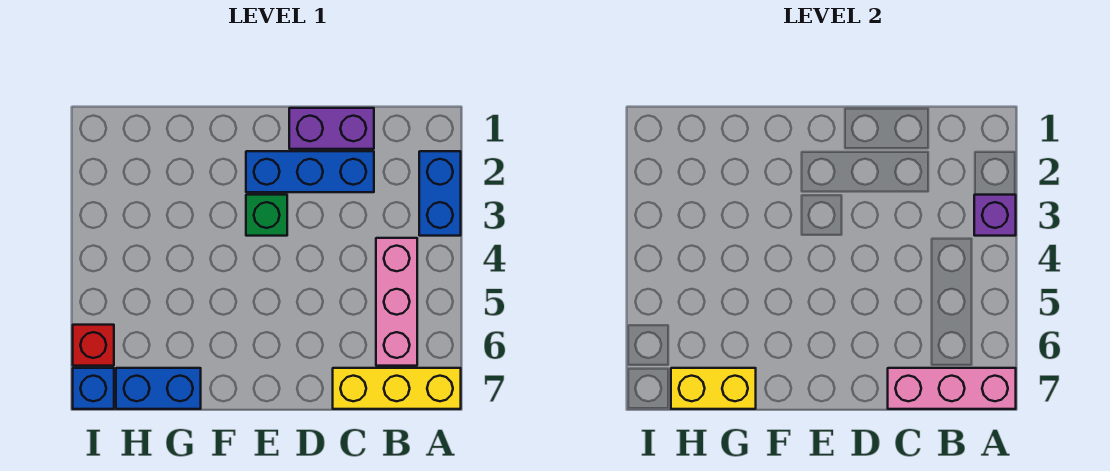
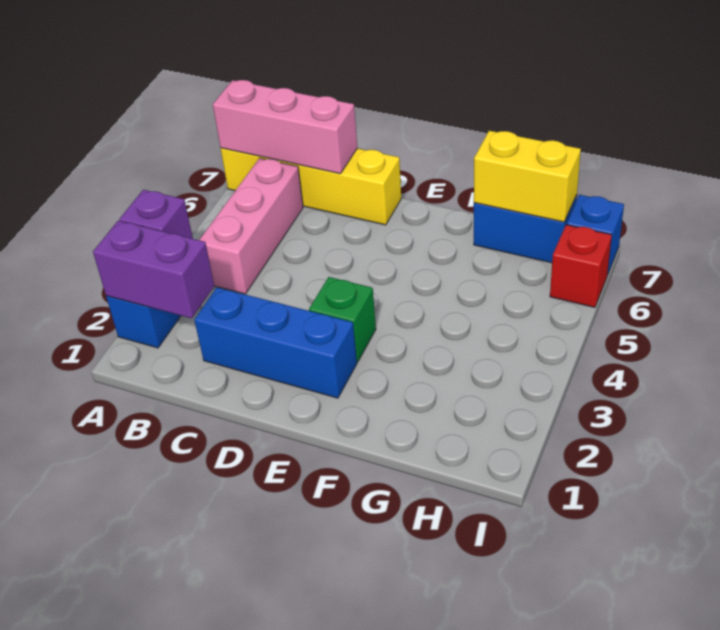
yellow brick A7:C7 level 1 -> yellow brick A7:D7 level 1
purple brick C1:D1 level 1 -> purple brick A2:B2 level 2

